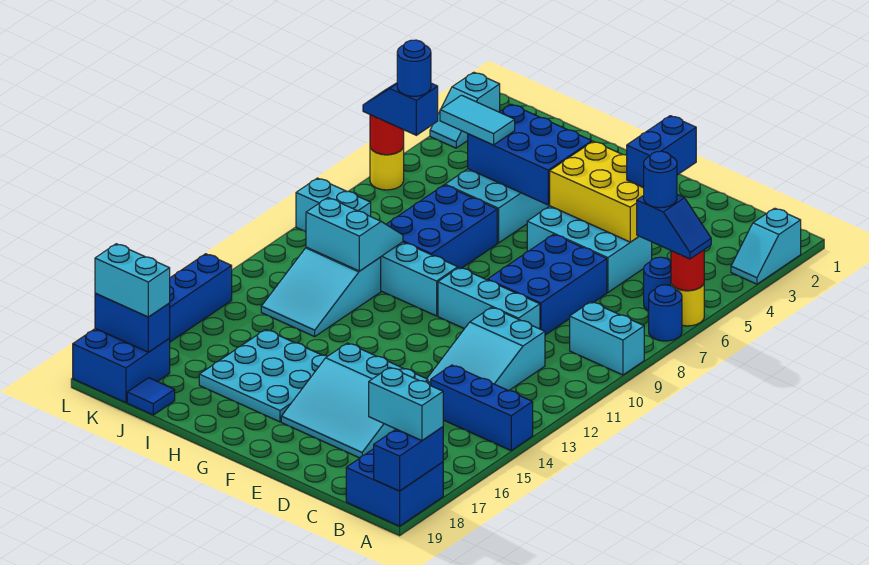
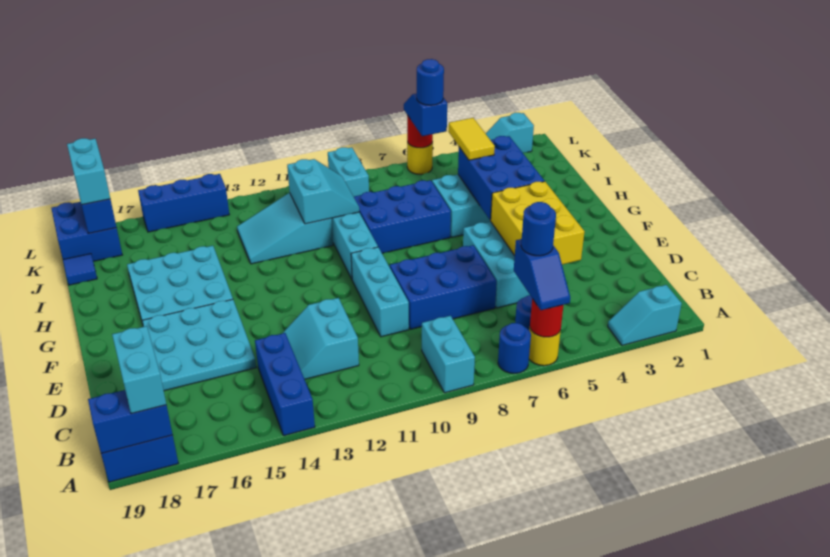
cyan slope C11:D13 level 1 top 11 -> cyan slope C12:D13 level 1 top 12
blue brick D3:D4 level 3 -> none
cyan slope D15:F17 level 1 top 15 -> cyan plate D15:F17 level 1
cyan tile I5:J5 level 3 -> yellow tile I5:J5 level 3

